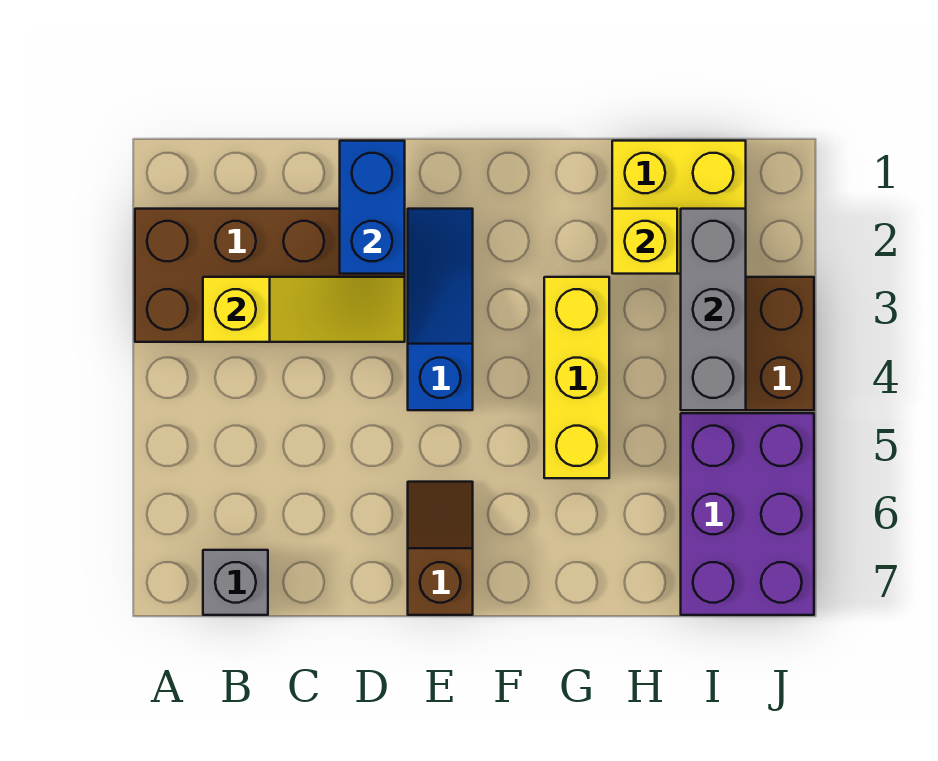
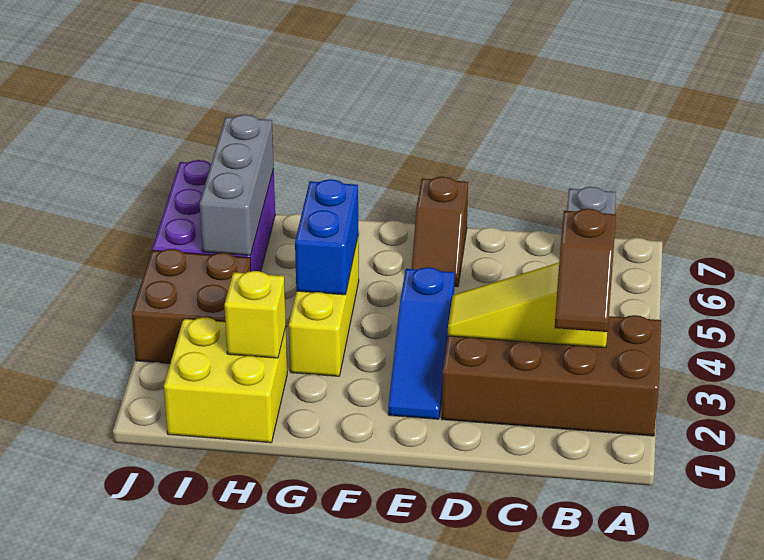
none -> brown slope B2:B3 level 3 top 3
blue brick D1:D2 level 2 -> blue brick G4:G5 level 2
grey brick I2:I4 level 2 -> grey brick I5:I7 level 2

